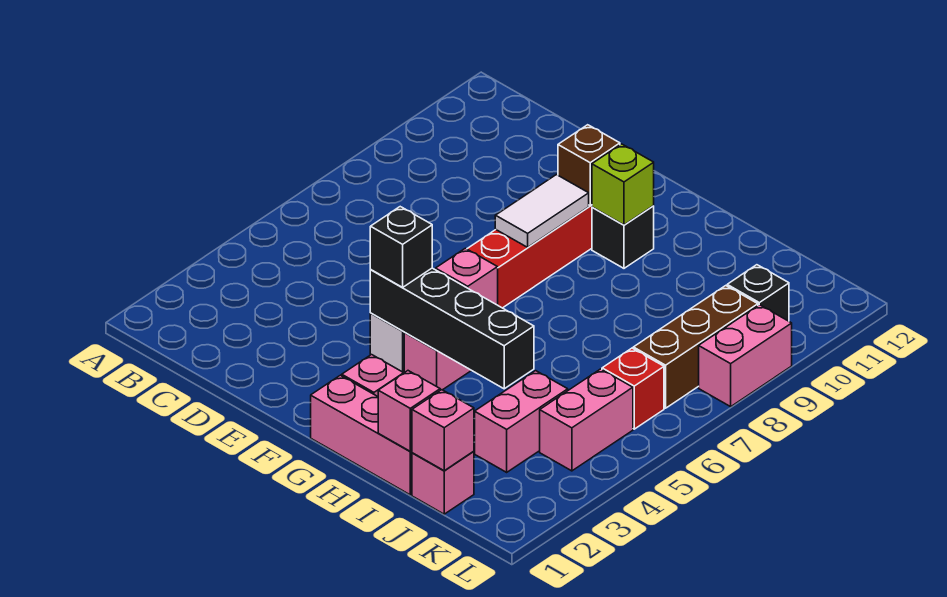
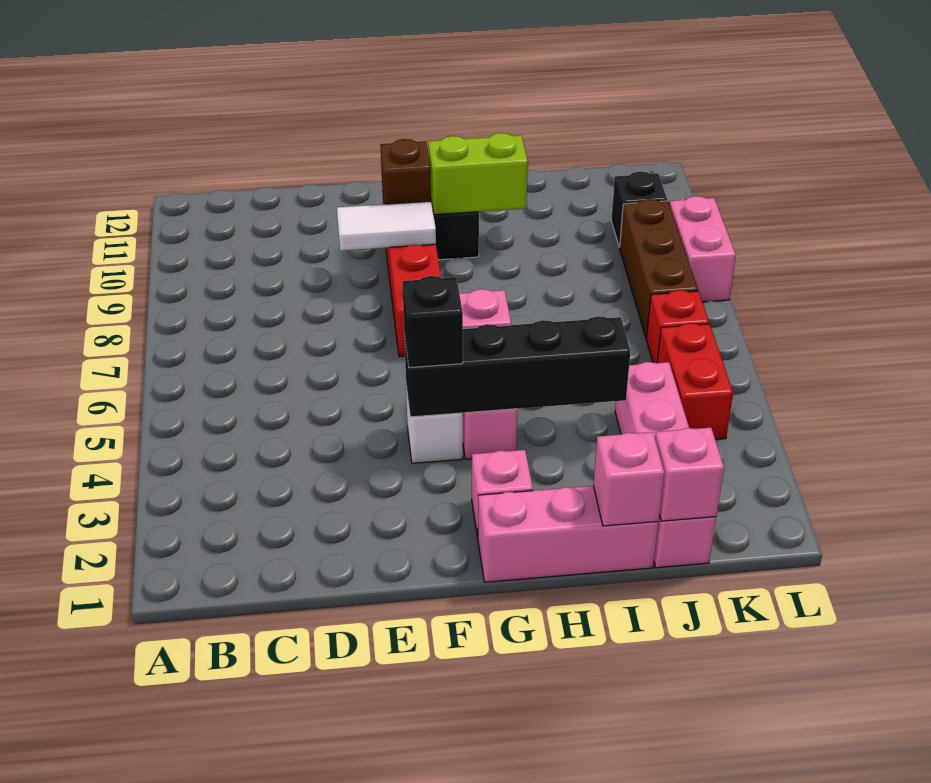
white tile F8:F9 level 2 -> white tile E9:F9 level 2
lime brick G10 level 2 -> lime brick G10:H10 level 2
pink brick K4:K5 level 1 -> red brick K4:K5 level 1

